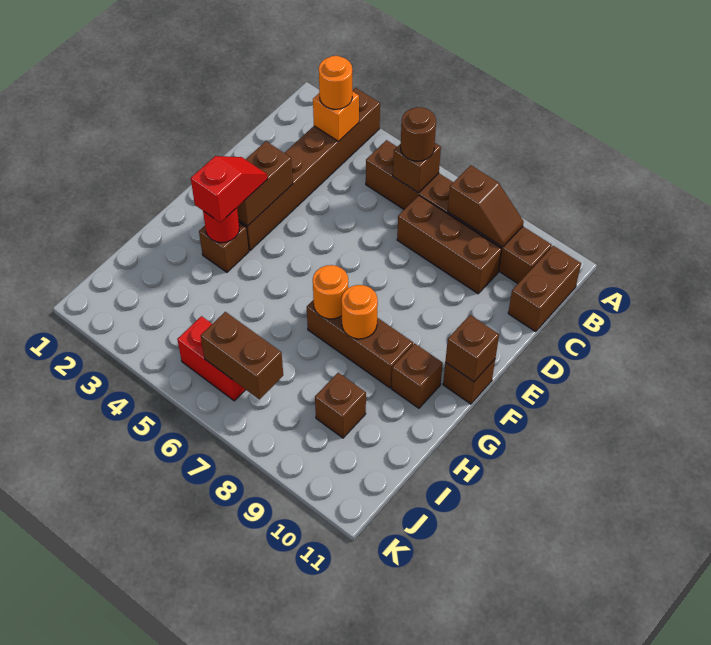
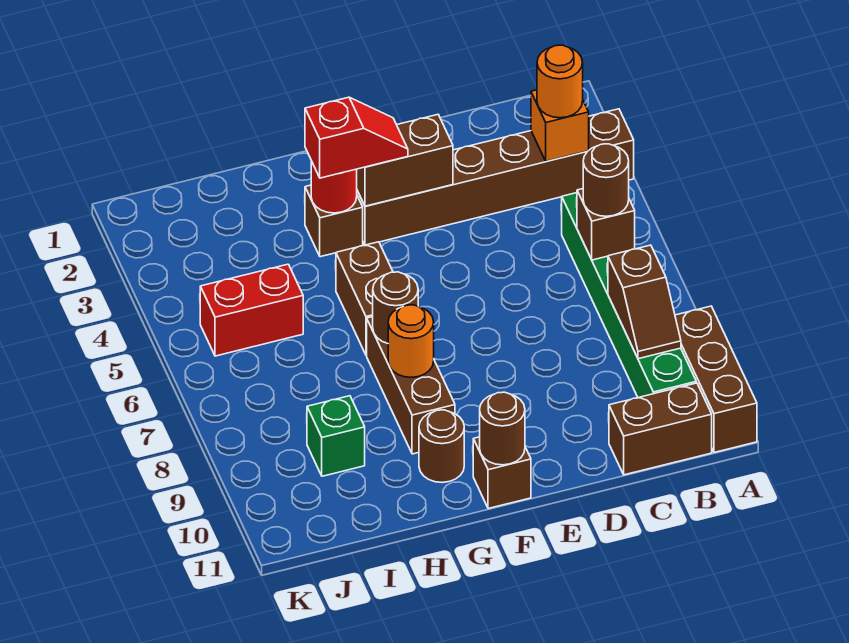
brown brick B5:B10 level 1 -> green brick B5:B10 level 1
brown brick C7:C9 level 1 -> brown brick A9:A11 level 1
brown brick F11 level 2 -> brown round brick F11 level 2
orange round brick G7 level 2 -> brown round brick G7 level 2
brown brick G10 level 1 -> brown round brick G10 level 1
brown brick I9 level 1 -> green brick I9 level 1
red brick J5:J6 level 1 -> red brick I5:J5 level 1
brown brick J6:J7 level 2 -> brown brick G5:G6 level 1

